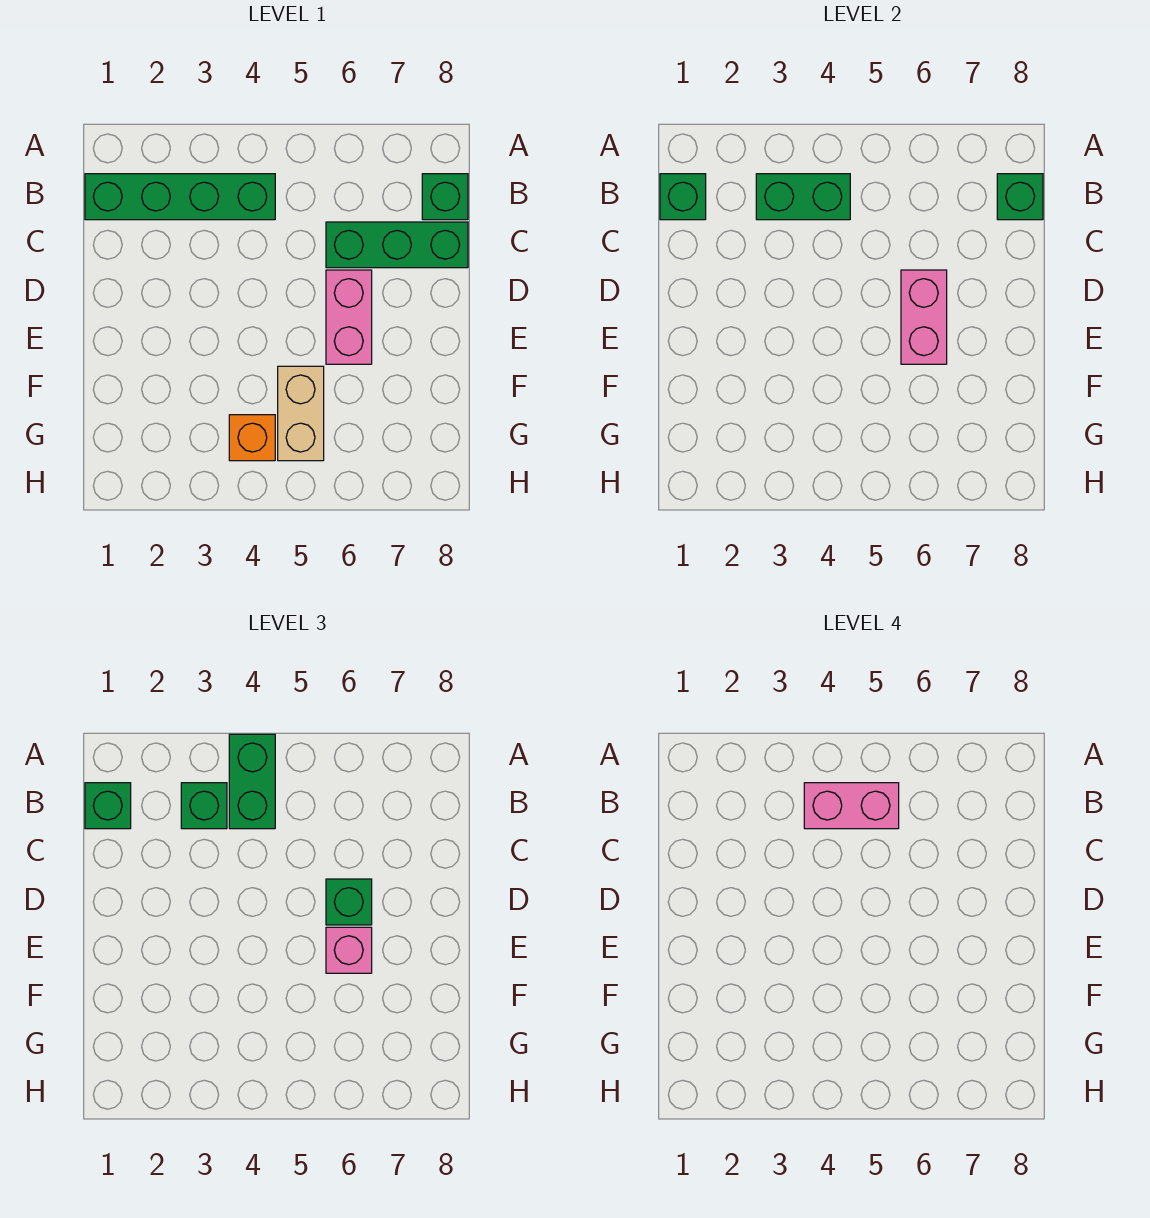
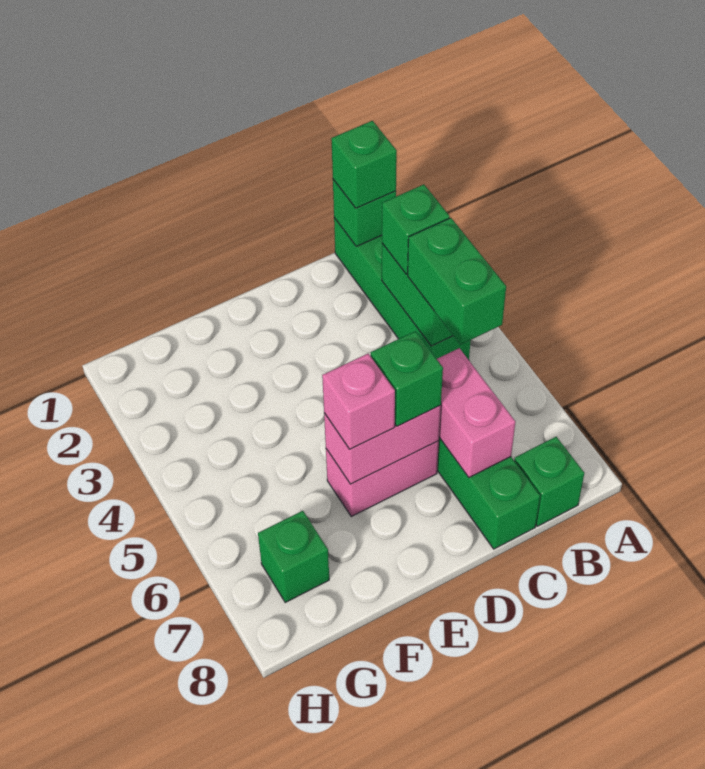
green brick A4:B4 level 3 -> green brick B4:B5 level 3
pink brick B4:B5 level 4 -> pink brick C6:C7 level 2
green brick B8 level 2 -> green brick G7 level 1
tan brick F5:G5 level 1 -> none
orange brick G4 level 1 -> none

